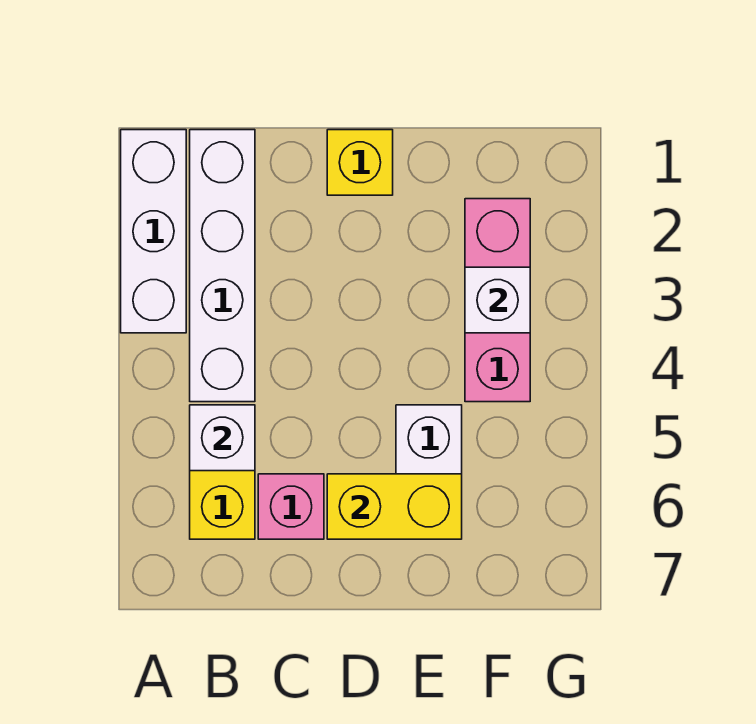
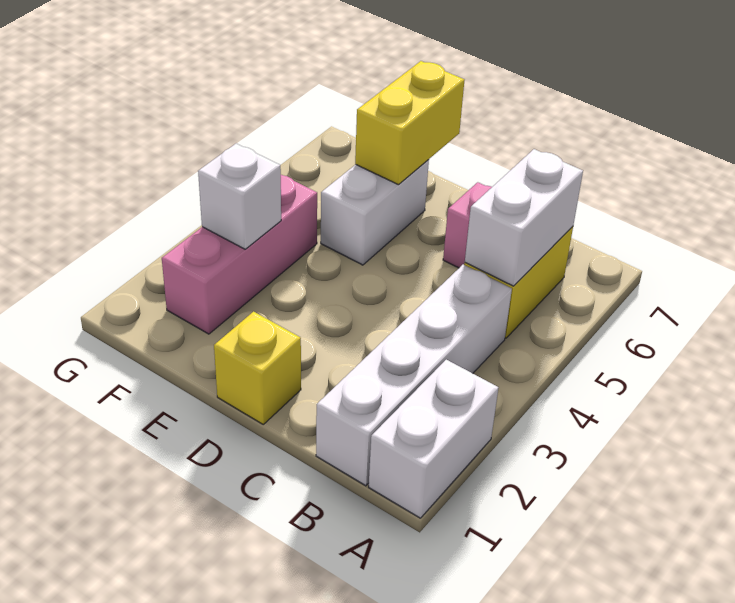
white brick A1:A3 level 1 -> white brick A1:A2 level 1
white brick B5 level 2 -> white brick B5:B6 level 2
yellow brick D6:E6 level 2 -> yellow brick E6:E7 level 2

